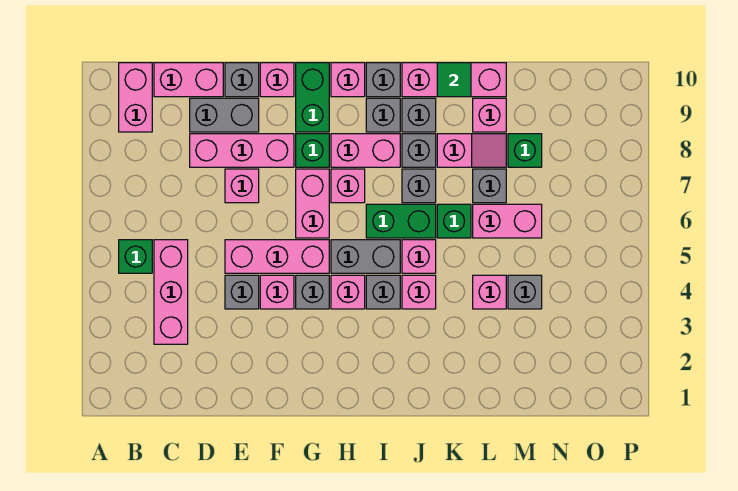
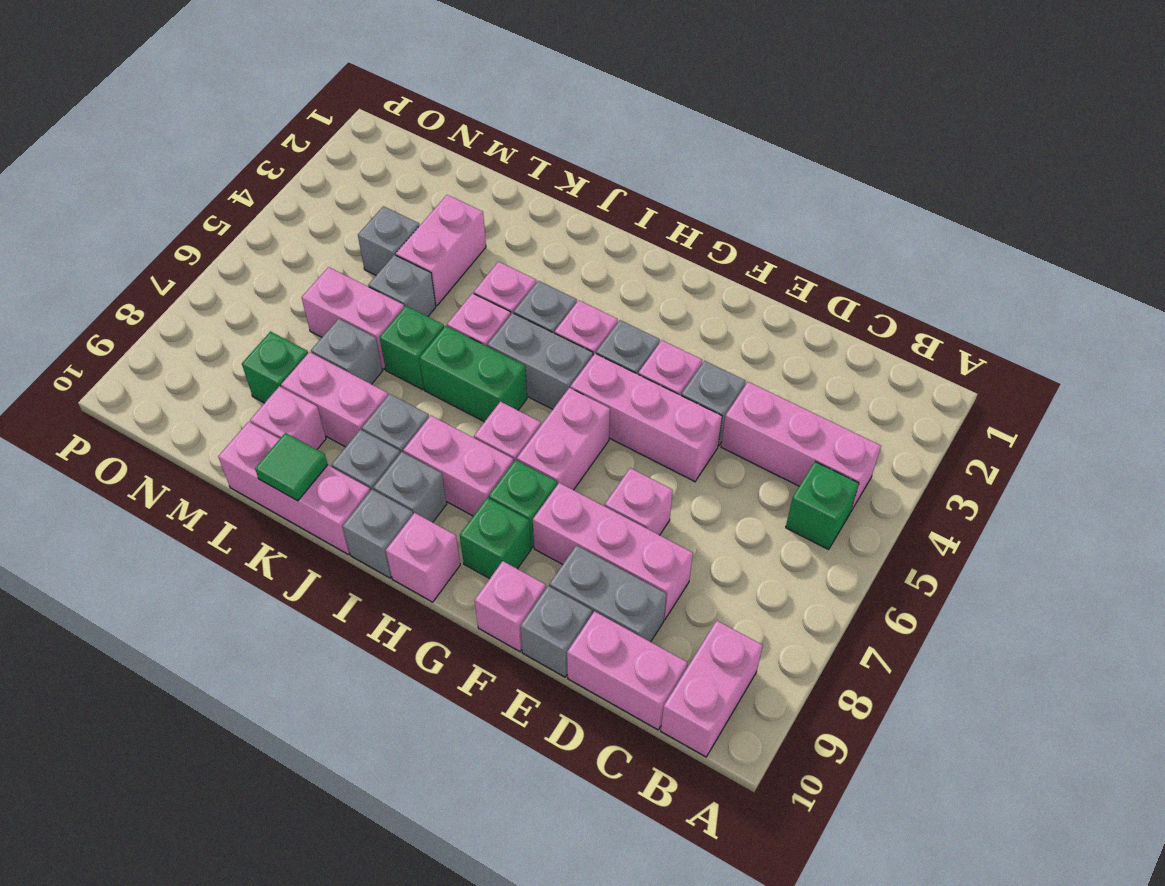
pink brick C3:C5 level 1 -> pink brick B4:D4 level 1
green brick G9:G10 level 1 -> green brick G9 level 1
grey brick J7 level 1 -> grey brick L5 level 1
pink slope K8:L8 level 1 top K -> pink brick K8:L8 level 1
pink brick L4 level 1 -> pink brick L3:L4 level 1

